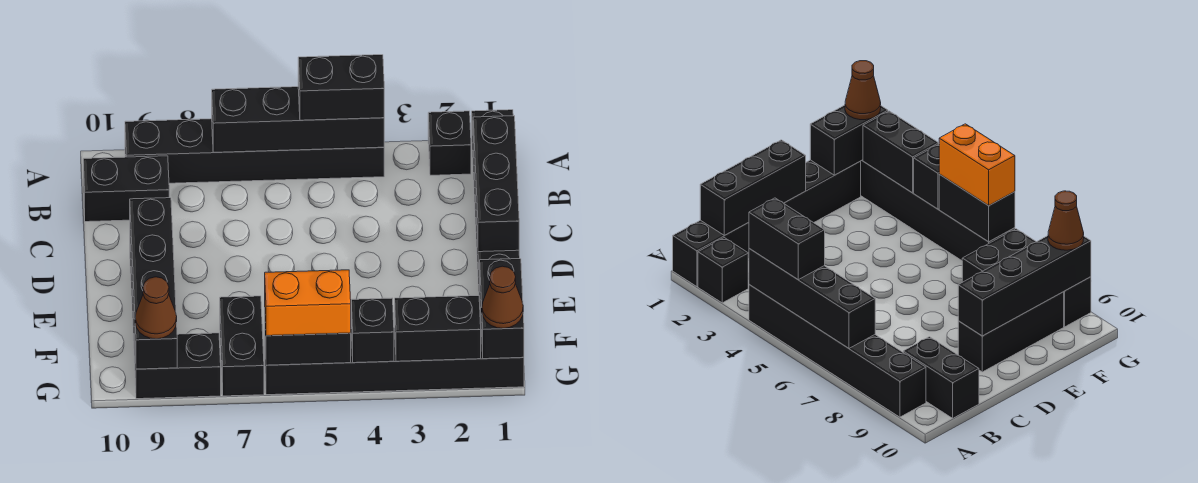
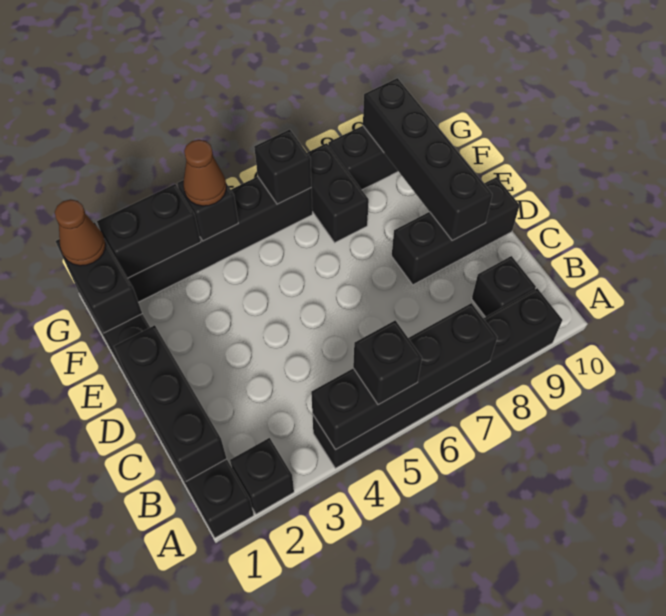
black brick A4:A5 level 3 -> black brick A5 level 3
black brick B9:B10 level 1 -> black brick B9 level 1
black brick D9:F9 level 1 -> black brick D8:D10 level 1
black brick G5:G6 level 2 -> black brick G6 level 2
orange brick G5:G6 level 3 -> none
brown cone G9 level 3 -> brown cone G4 level 3

